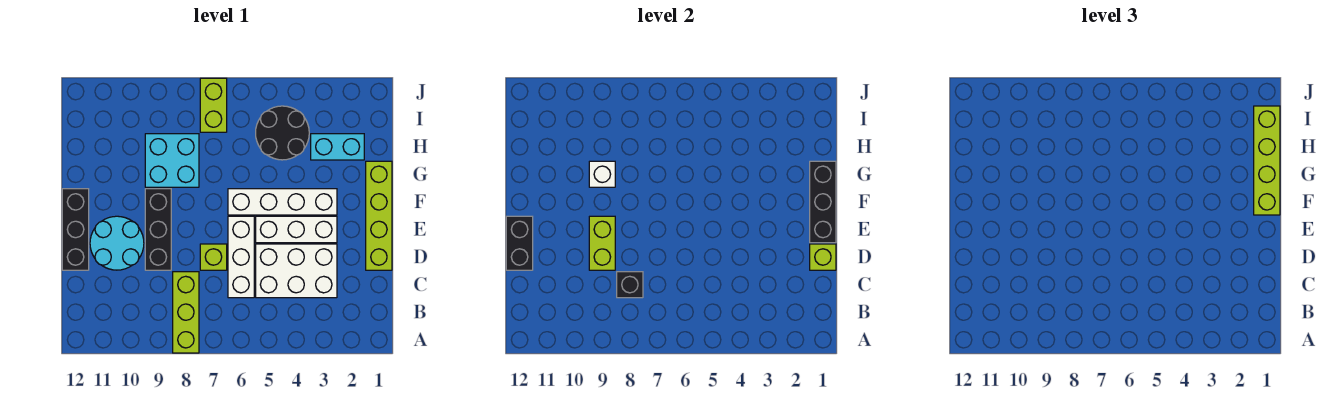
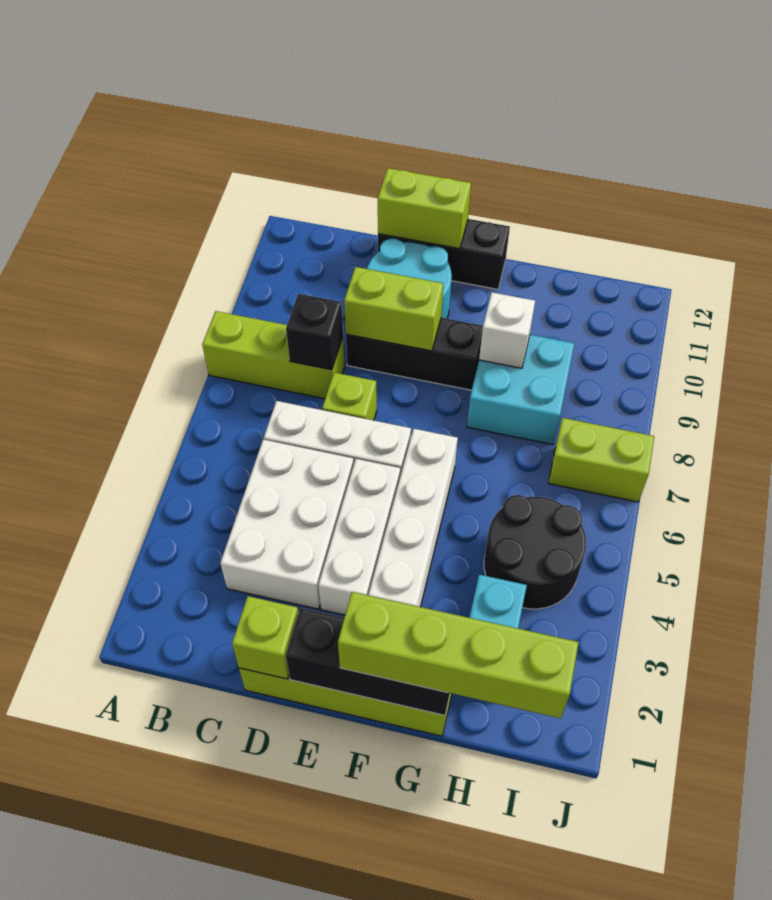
black brick D12:E12 level 2 -> lime brick D12:E12 level 2

